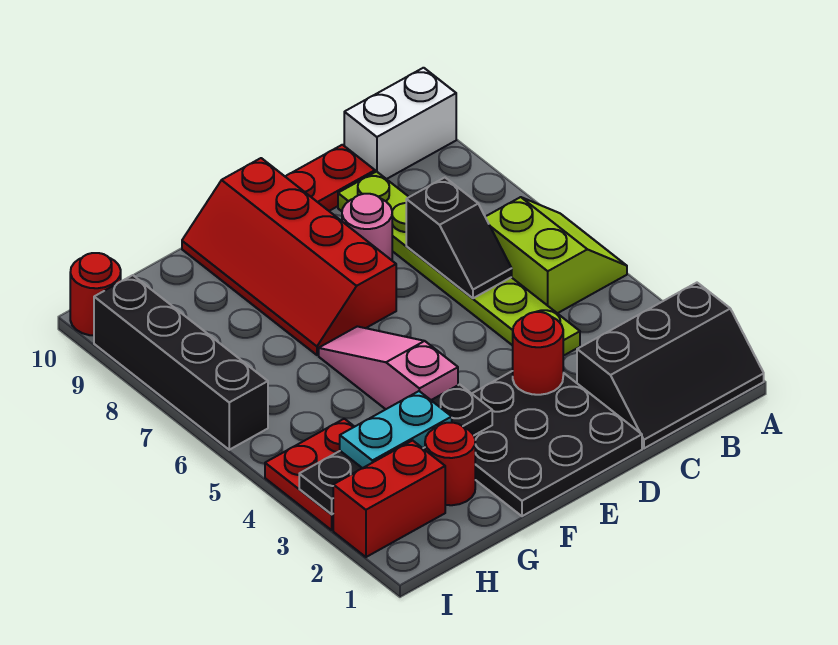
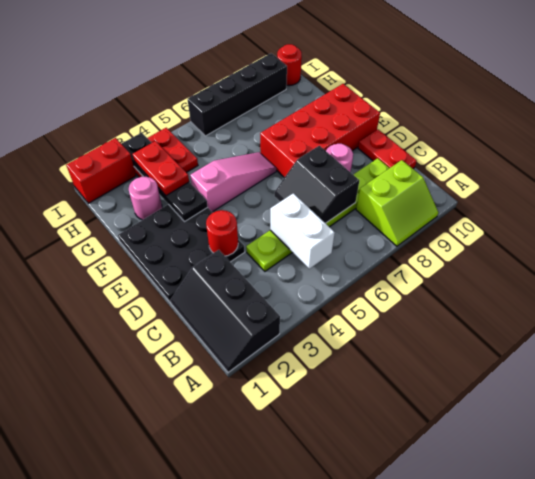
lime slope A5:B6 level 1 top B -> lime slope A8:B9 level 1 top B
white brick A10:B10 level 1 -> white brick B5:C5 level 2
black slope C6:C7 level 2 top 7 -> black slope C6:D7 level 2 top 7
red slope E7:F10 level 1 top E -> red brick E7:F10 level 1
red round brick G2 level 1 -> pink round brick G2 level 1
cyan plate G3:H3 level 3 -> red plate G3:H3 level 3
red brick H2:I2 level 1 -> red brick I1:I2 level 1

